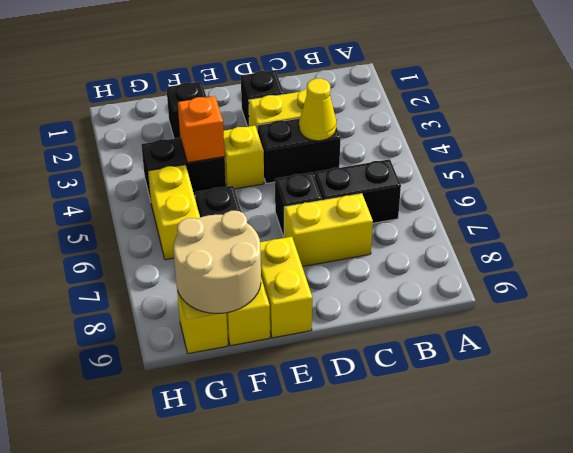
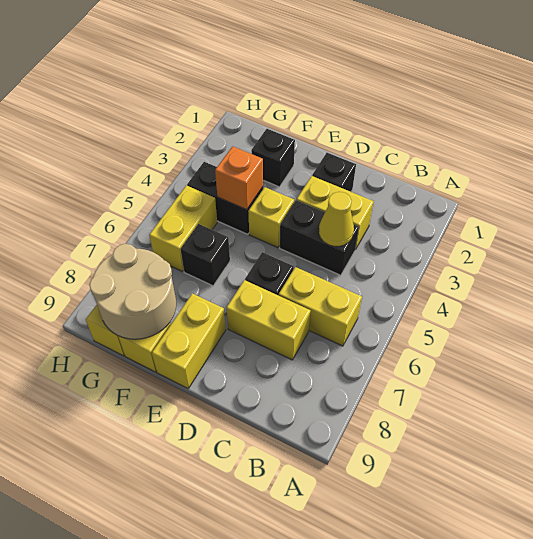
black brick B6:C6 level 1 -> yellow brick B6:C6 level 1

